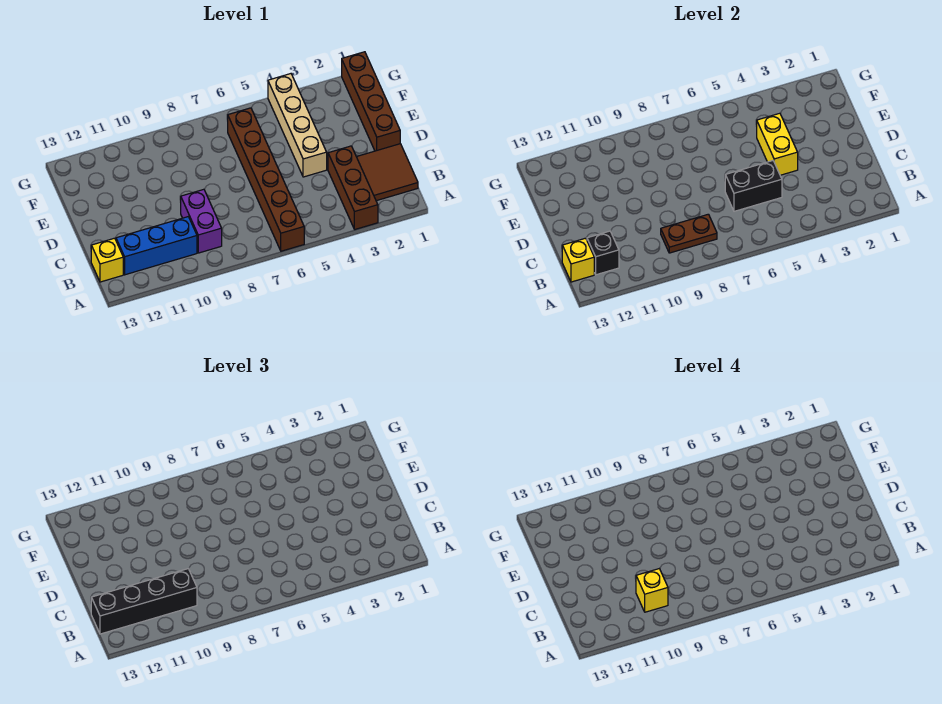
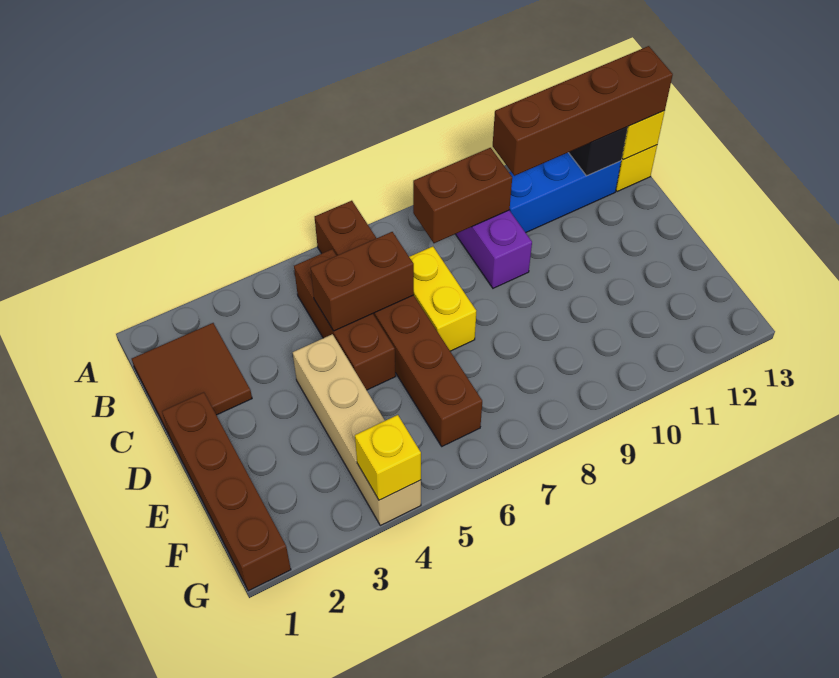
brown brick A3:C3 level 1 -> brown brick B5:D5 level 1
brown plate B8:B9 level 2 -> brown brick B8:B9 level 2
black brick B10:B13 level 3 -> brown brick B10:B13 level 3
yellow brick B10 level 4 -> yellow brick G4 level 2
black brick C5:C6 level 2 -> brown brick C5:C6 level 2
yellow brick D4:E4 level 2 -> yellow brick C7:D7 level 1

